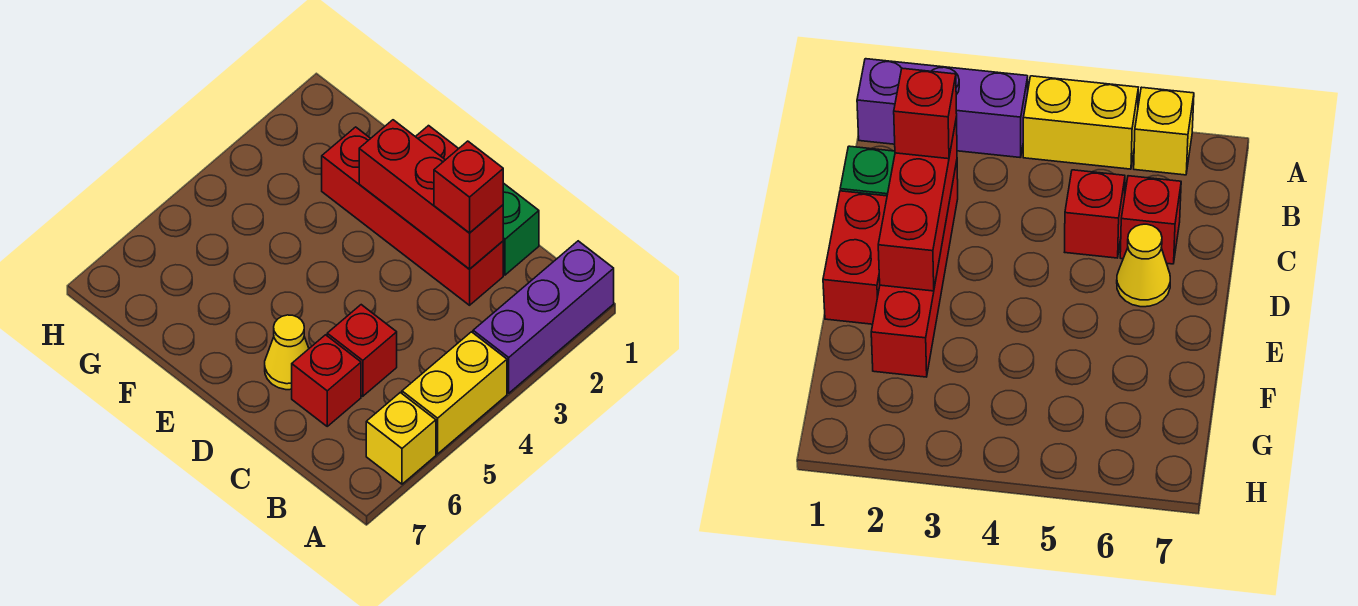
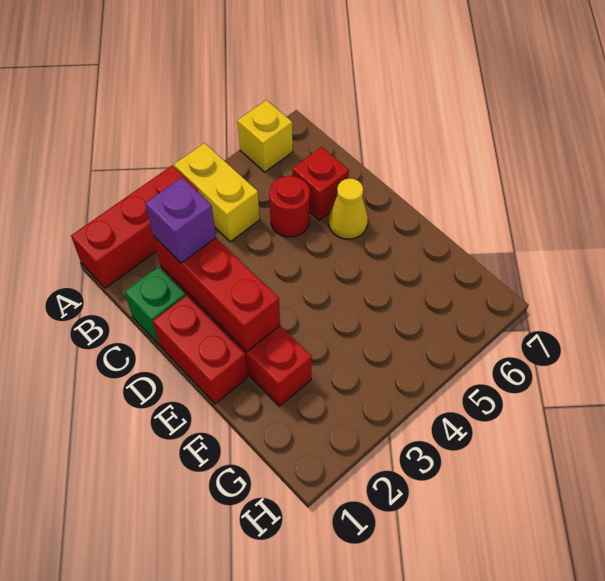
purple brick A1:A3 level 1 -> red brick A1:A3 level 1
yellow brick A4:A5 level 1 -> yellow brick A4:B4 level 1
red brick C2 level 3 -> purple brick C2 level 3
red brick C5 level 1 -> red round brick C5 level 1

